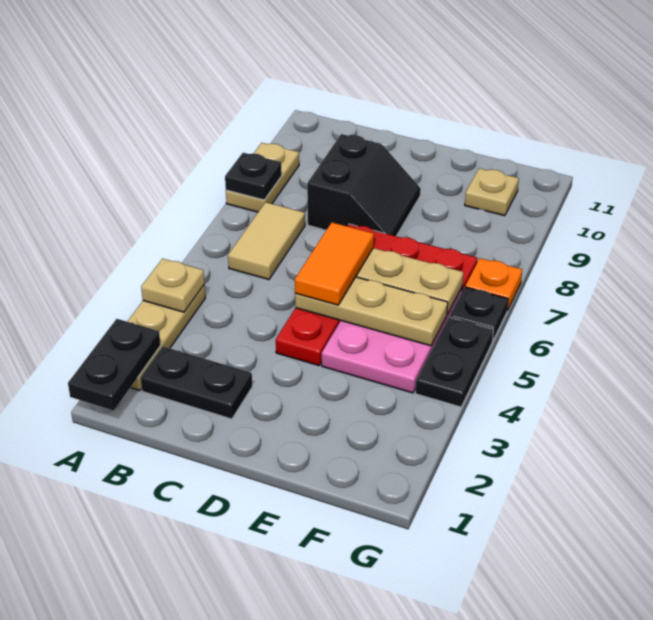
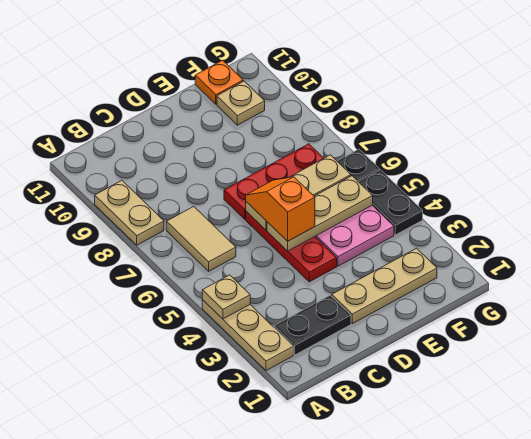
black plate A1:A2 level 2 -> none
black plate A8 level 2 -> none
black slope C8:D9 level 1 top C -> none
none -> tan plate D2:F2 level 1
orange tile D5:D6 level 3 -> orange slope D5:D6 level 3 top 5
orange plate G7 level 1 -> orange plate F11 level 1

